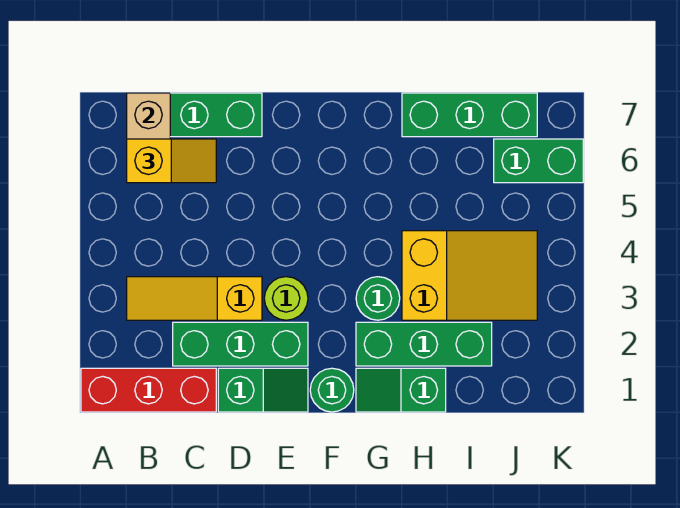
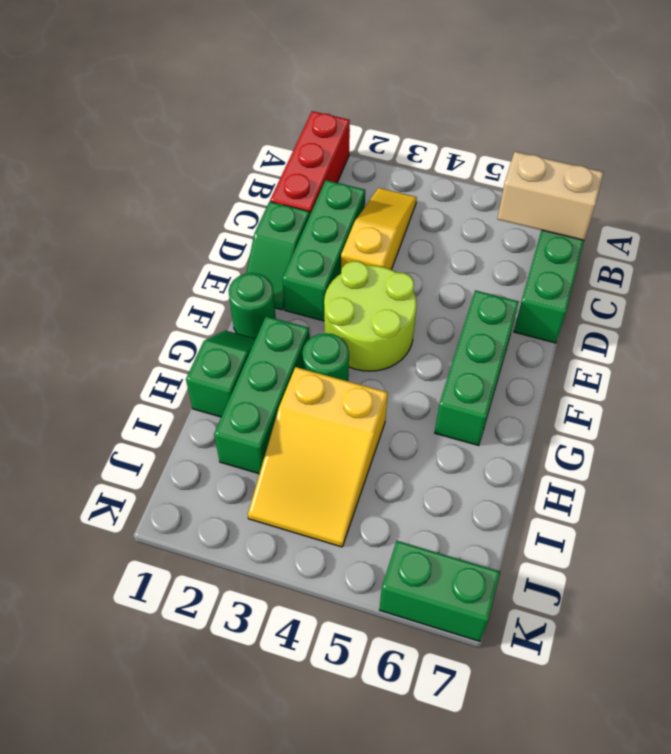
yellow slope B6:C6 level 3 top B -> none
lime round brick E3 level 1 -> lime round brick E3:F4 level 1
green brick H7:J7 level 1 -> green brick E6:G6 level 1
green brick J6:K6 level 1 -> green brick K6:K7 level 1

